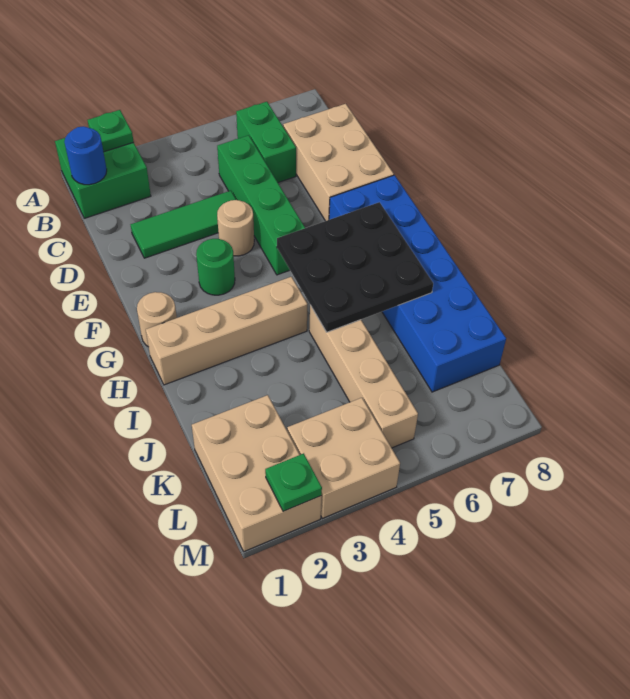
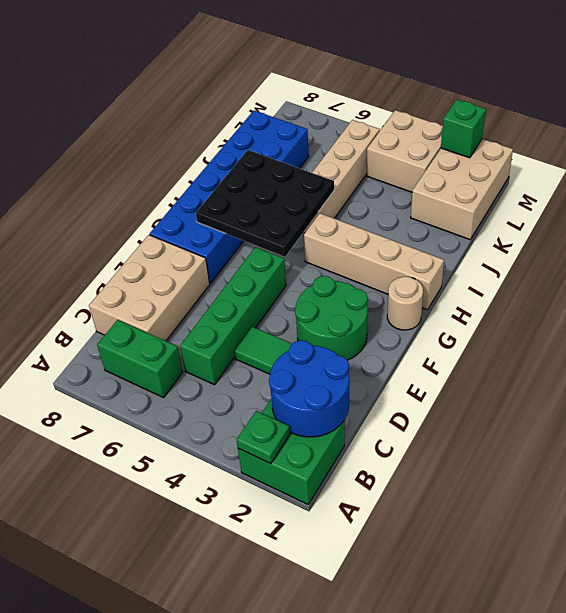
blue round brick B1 level 2 -> blue round brick B1:C2 level 2
green brick B6:C6 level 1 -> green brick B6:B7 level 1
tan round brick E4 level 1 -> none
green round brick F3 level 1 -> green round brick E2:F3 level 1
green plate M2 level 2 -> green brick M2 level 2

